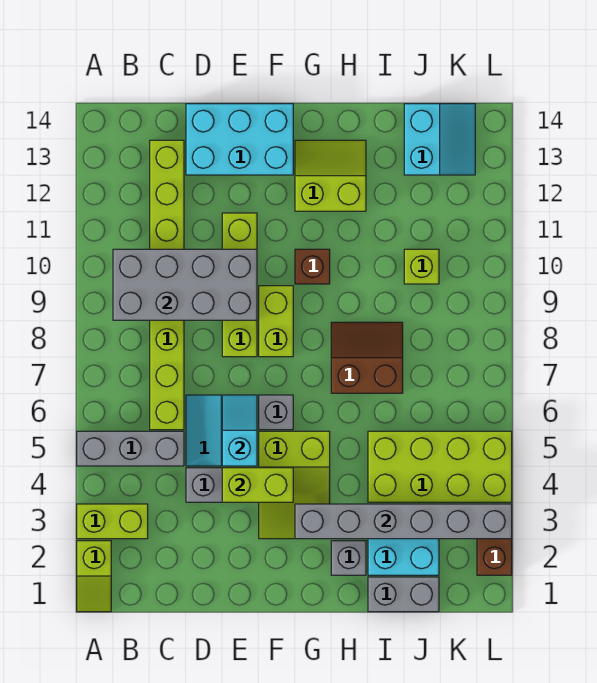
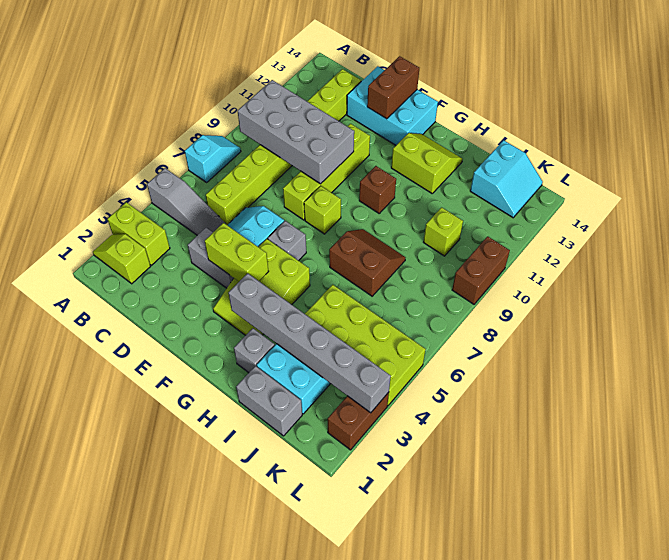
lime slope A1:A2 level 1 top 2 -> lime slope A2:B2 level 1 top B
grey brick A5:C5 level 1 -> grey slope A5:C5 level 1 top A
cyan slope E5:E6 level 2 top 5 -> cyan slope A7:A8 level 1 top 7
none -> brown brick E13:E14 level 2
lime brick F8:F9 level 1 -> lime brick F8 level 1
none -> brown brick L9:L10 level 1

